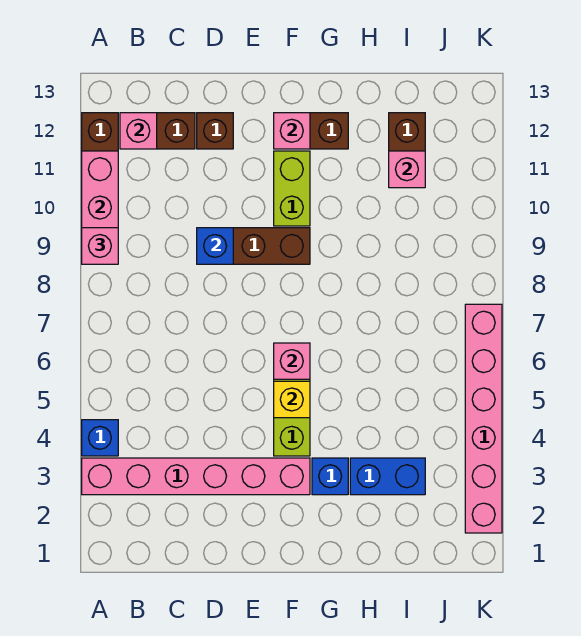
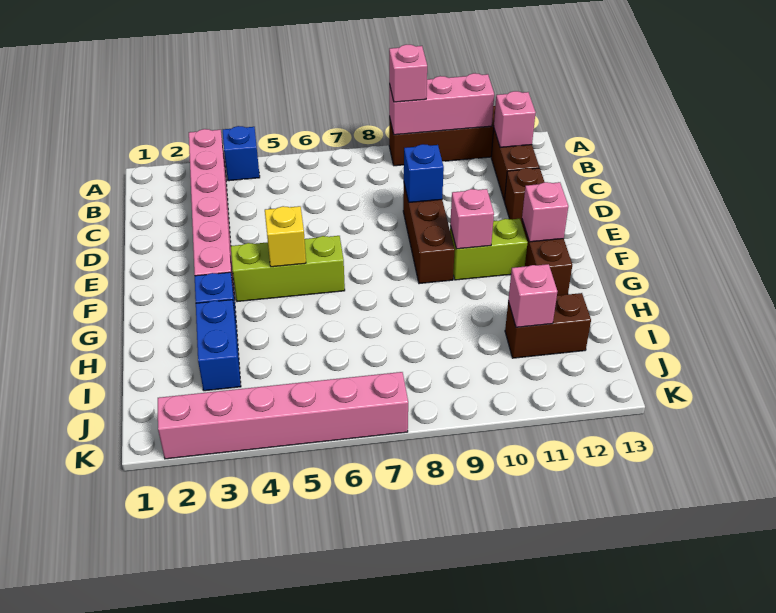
pink brick F6 level 2 -> pink brick F10 level 2

